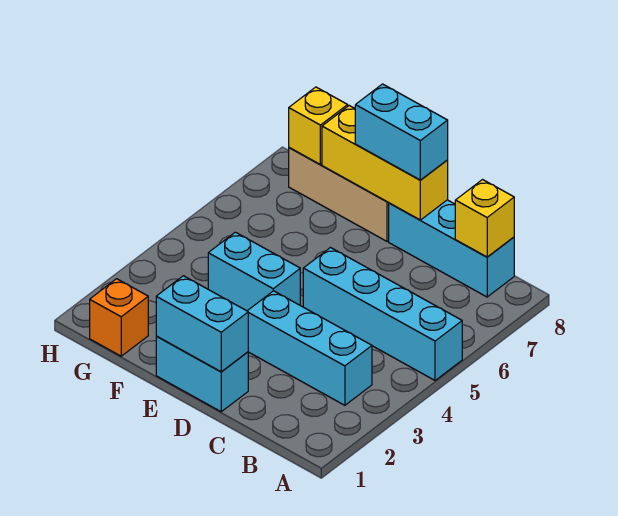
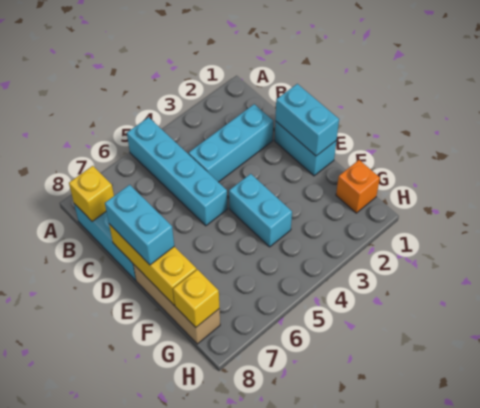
cyan brick B3:D3 level 1 -> cyan brick C2:C4 level 1

